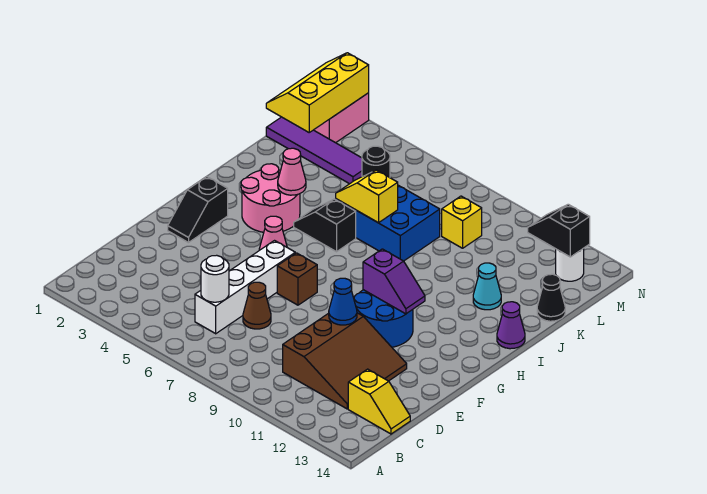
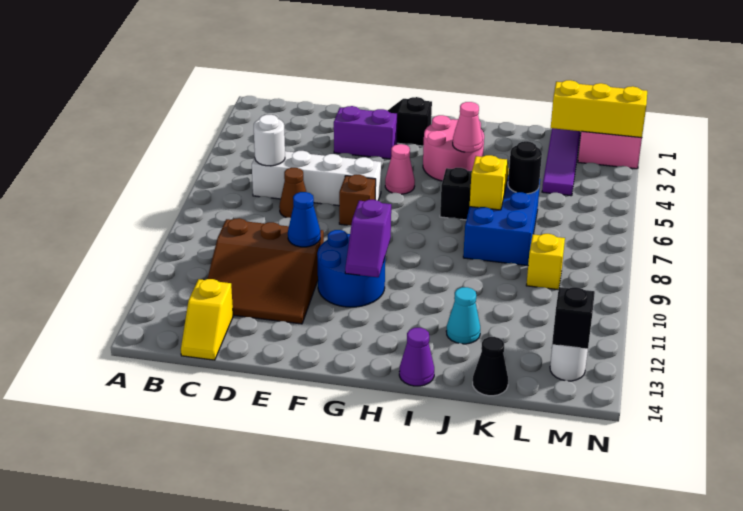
none -> purple brick E3:F3 level 1

